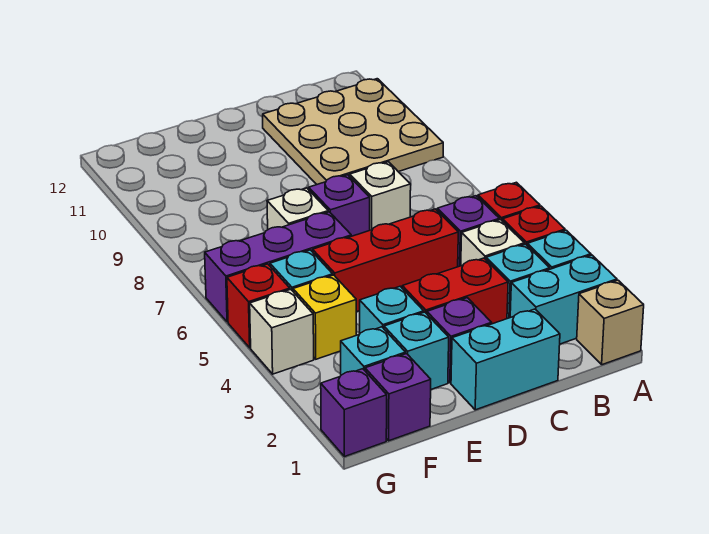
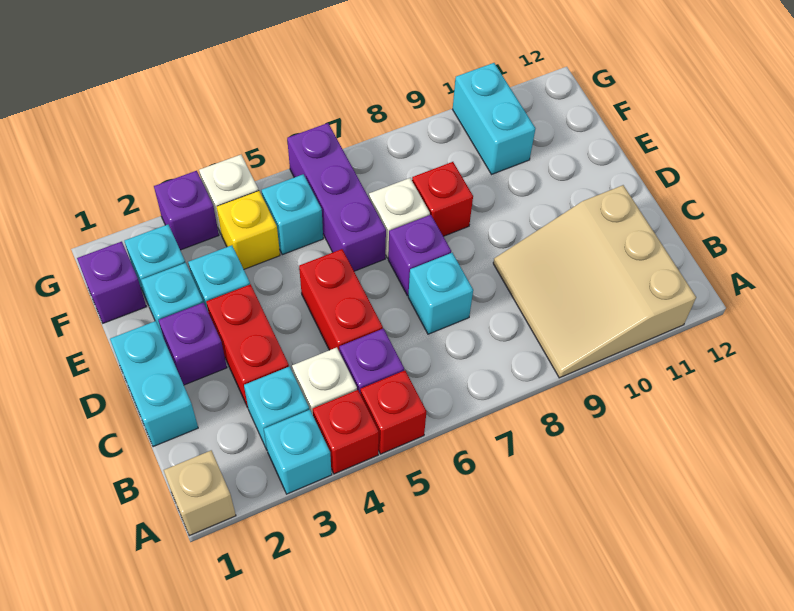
cyan brick A2:B2 level 1 -> cyan brick F10:G10 level 1
tan plate A9:C11 level 1 -> tan slope A9:C11 level 1 top 11
red brick C5:E5 level 1 -> red brick C5:D5 level 1
white brick C7 level 1 -> cyan brick C7 level 1
purple brick G1 level 1 -> purple brick G3 level 1
red brick G5 level 1 -> red brick E8 level 1

